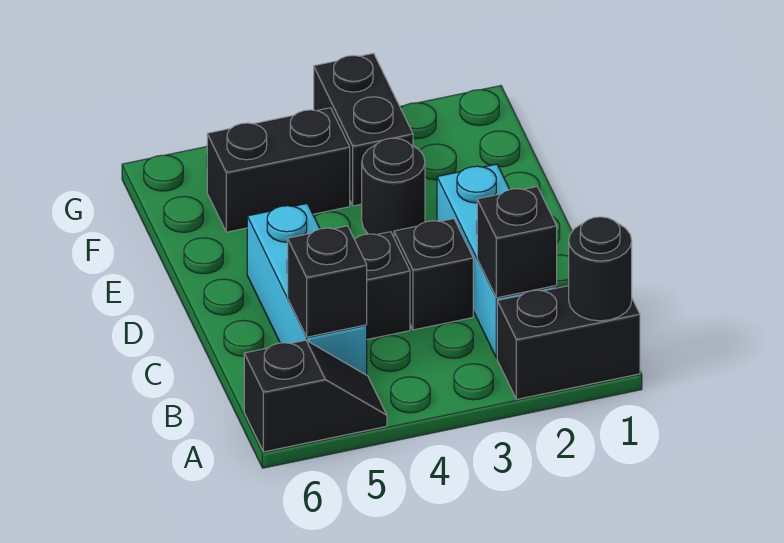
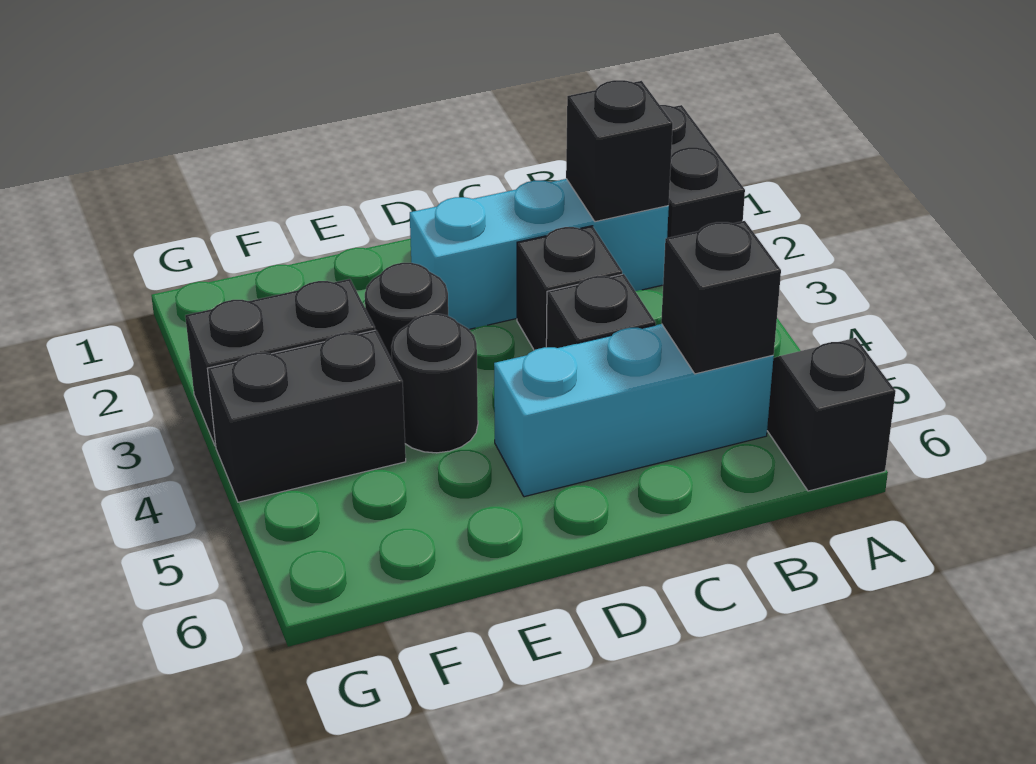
black round brick A1 level 2 -> black round brick E4 level 1
black brick F4:F5 level 1 -> black brick F4:G4 level 1

